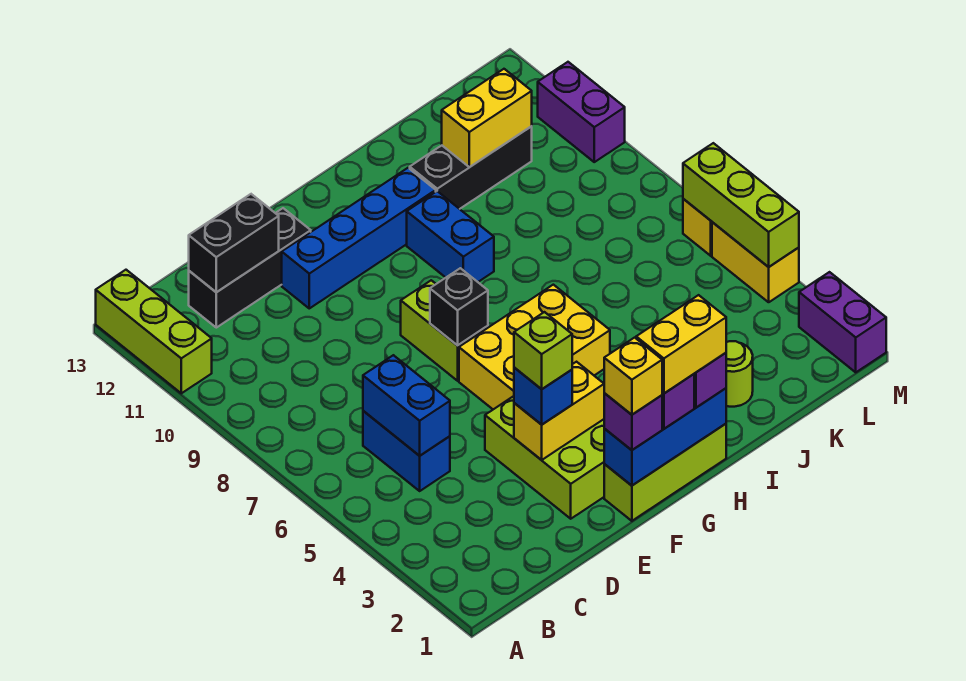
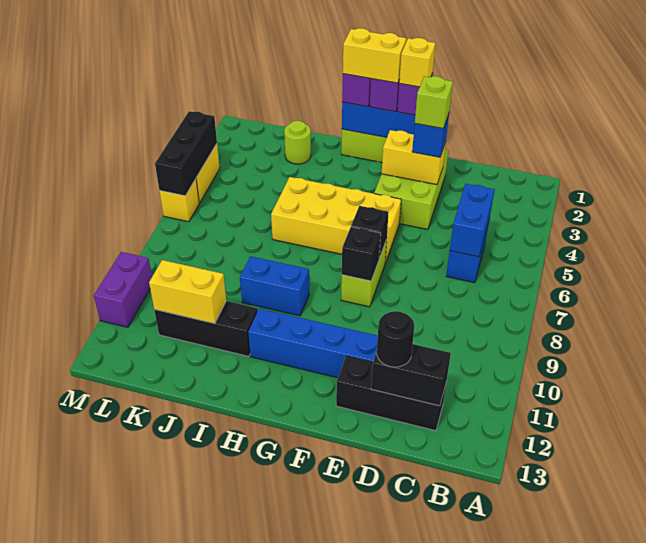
lime brick A11:A13 level 1 -> none
none -> black round brick D12 level 3
yellow brick F5:H6 level 1 -> yellow brick F5:I6 level 1
none -> black brick F8 level 2
blue brick H9:H10 level 1 -> blue brick H9:I9 level 1
purple brick M1:M2 level 1 -> none
lime brick M4:M6 level 2 -> black brick M4:M6 level 2

